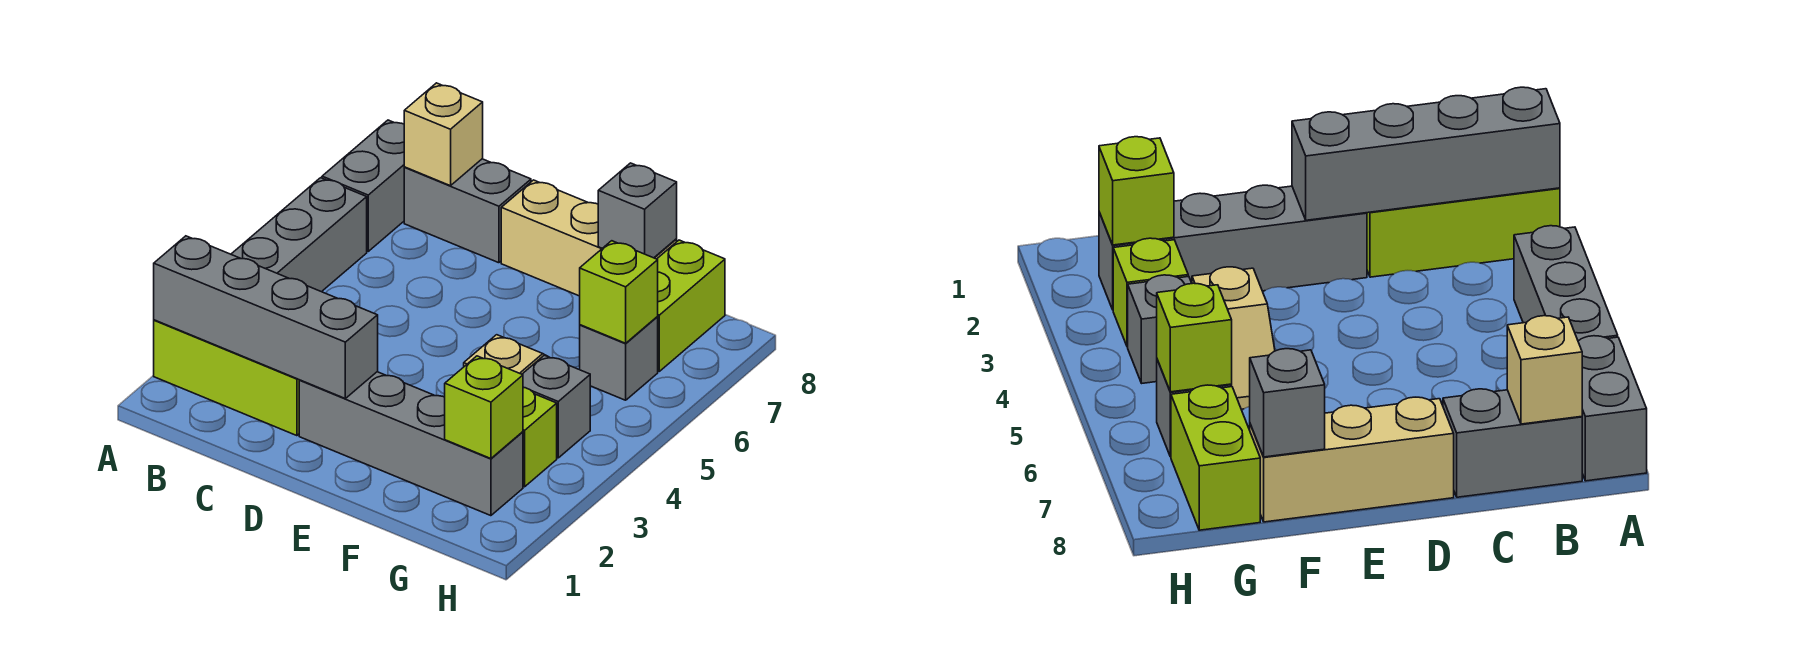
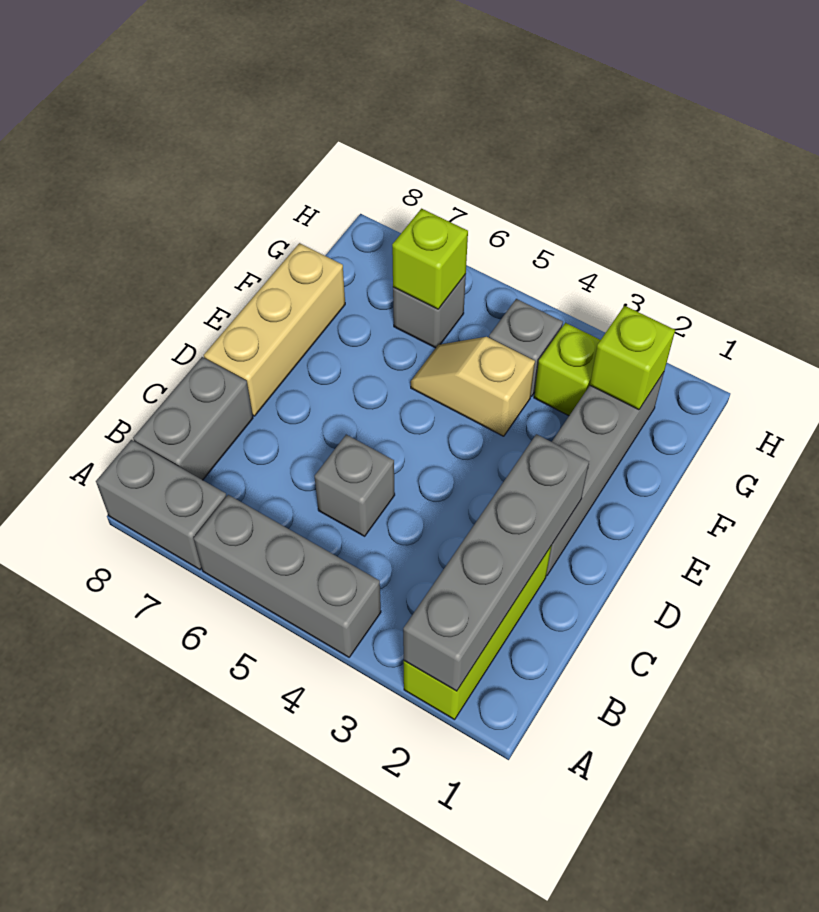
tan brick B8 level 2 -> none
grey brick F8 level 2 -> grey brick C5 level 1
lime brick G7:G8 level 1 -> none

